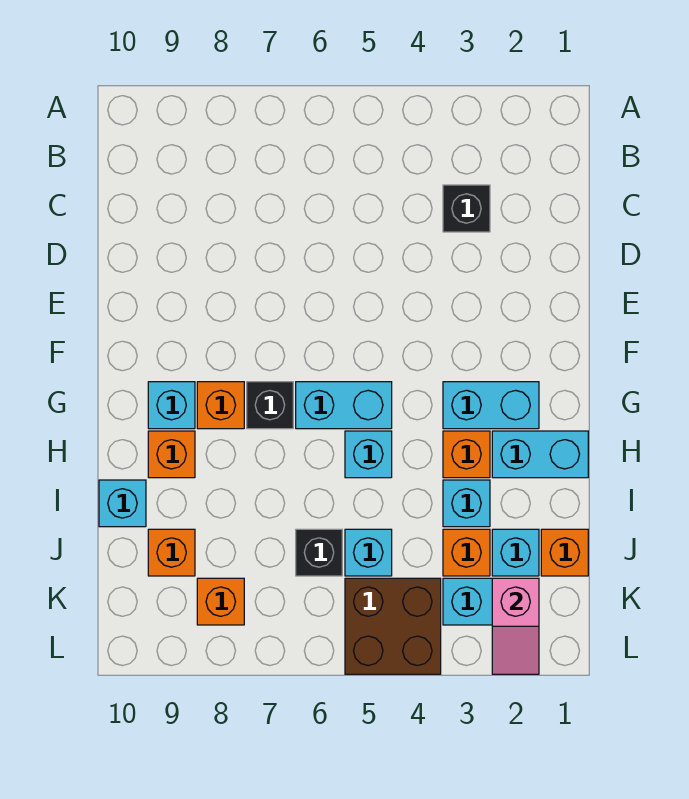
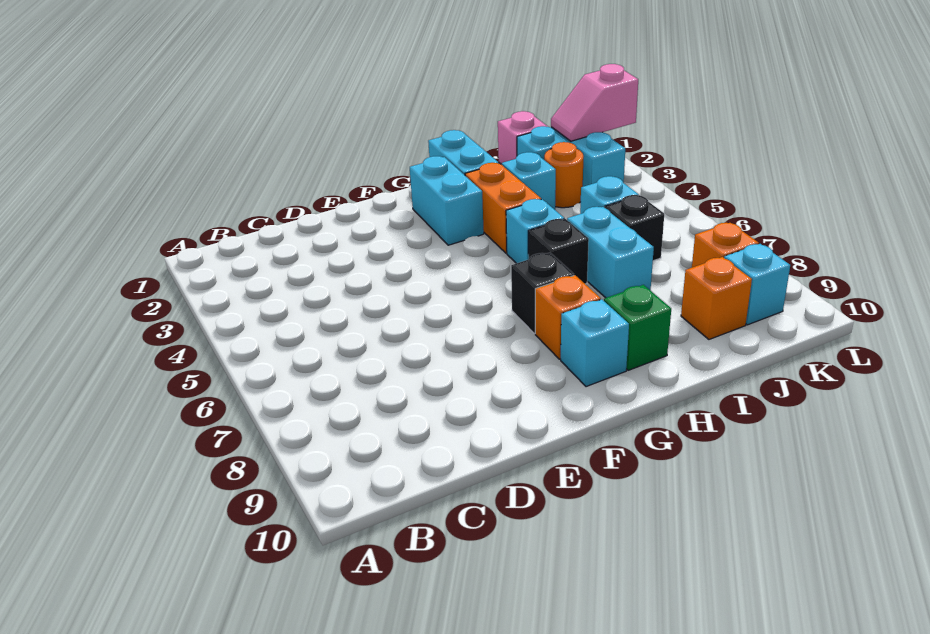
black brick C3 level 1 -> black brick H6 level 1
cyan brick G5:G6 level 1 -> cyan brick I6:I7 level 1
orange brick H3 level 1 -> orange brick H3:H4 level 1
orange brick H9 level 1 -> green brick H9 level 1
cyan brick I10 level 1 -> cyan brick K9 level 1
orange brick J1 level 1 -> pink brick J1 level 1
orange brick J3 level 1 -> orange round brick J3 level 1
pink slope K2:L2 level 2 top K -> pink slope K2:L2 level 2 top L
brown brick K4:L5 level 1 -> none

